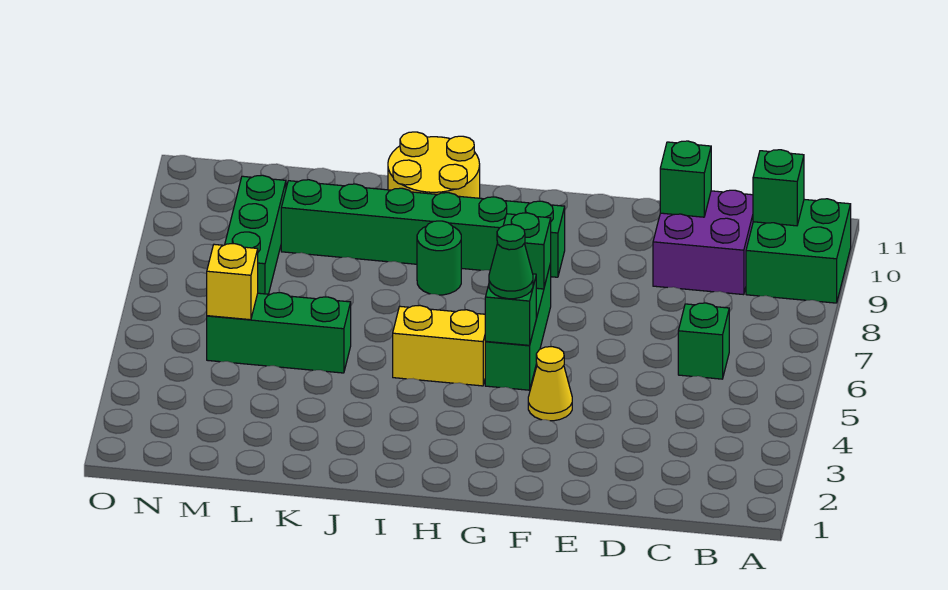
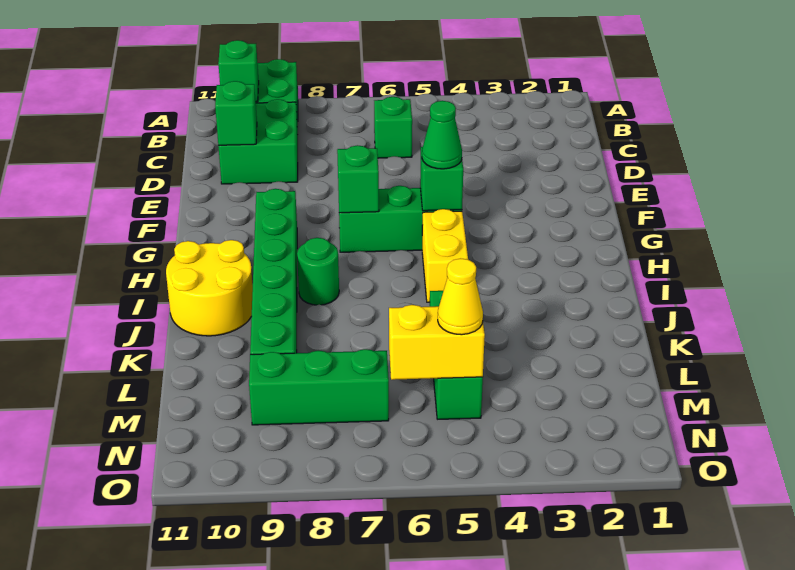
purple brick C9:D10 level 1 -> green brick C9:D10 level 1
yellow cone F4 level 1 -> yellow cone M5 level 3
yellow brick M5 level 2 -> yellow brick M5:M6 level 2

